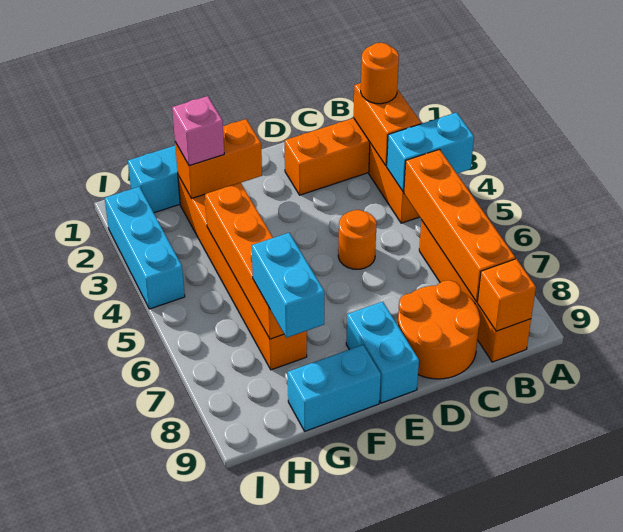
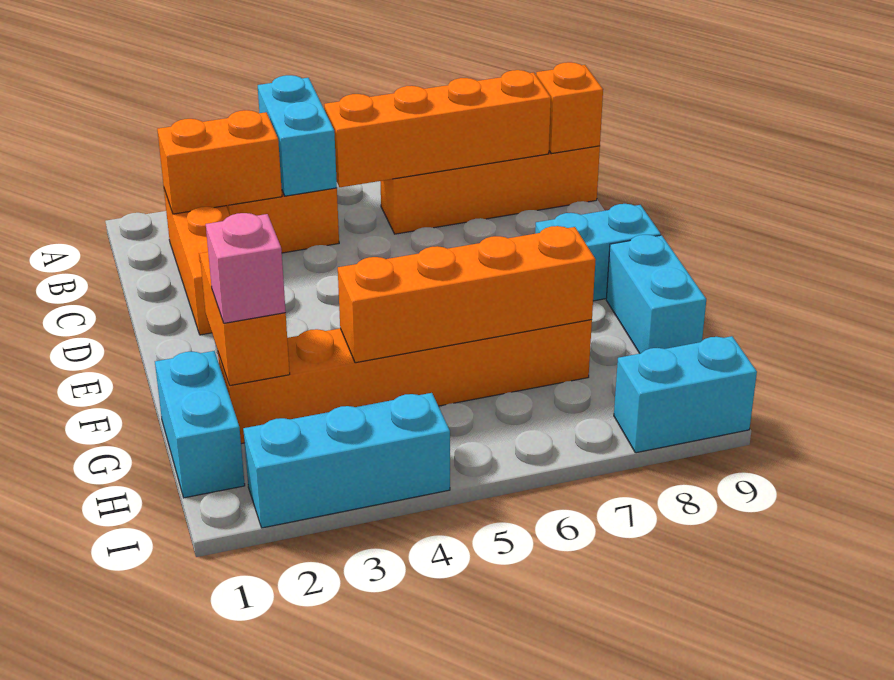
orange round brick B2 level 3 -> none
orange round brick C8:D9 level 1 -> none
orange round brick D5 level 1 -> none
cyan brick G7:G8 level 3 -> cyan brick I8:I9 level 1

